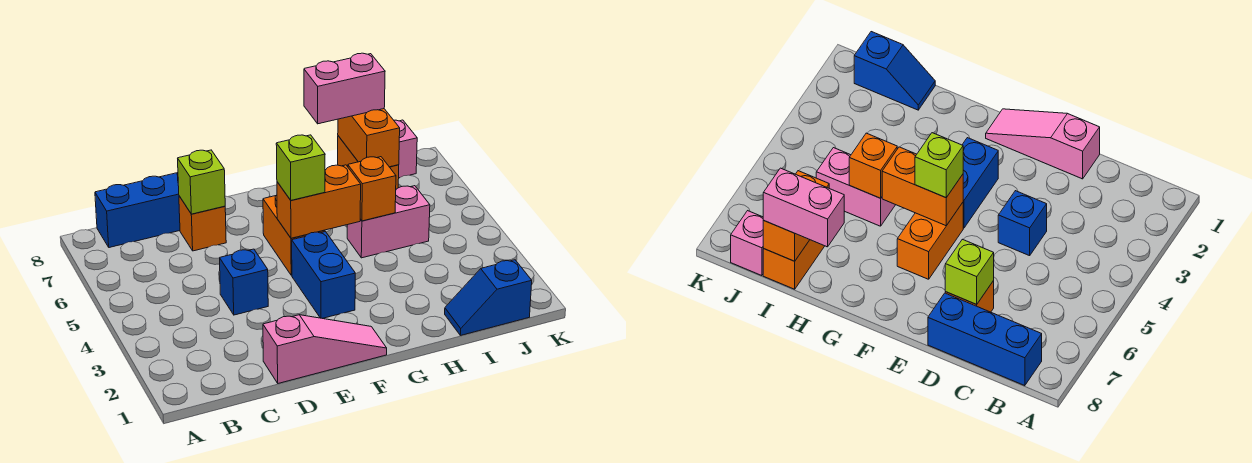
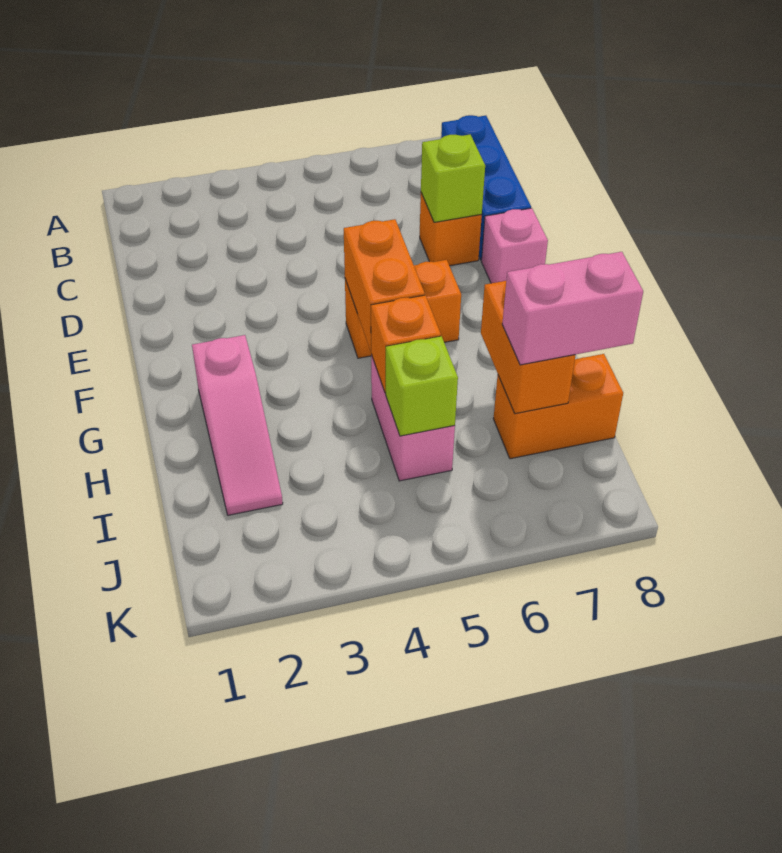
pink slope D1:F1 level 1 top D -> pink slope G2:I2 level 1 top G
blue brick D4 level 1 -> none
blue brick F3:F4 level 1 -> none
lime brick F5 level 3 -> lime brick I5 level 2
pink brick H8:I8 level 3 -> pink brick I7:I8 level 3
blue slope I1:J1 level 1 top J -> none
orange brick I7:I8 level 2 -> orange brick H7:I7 level 2
pink brick J8 level 1 -> pink brick E8 level 1

